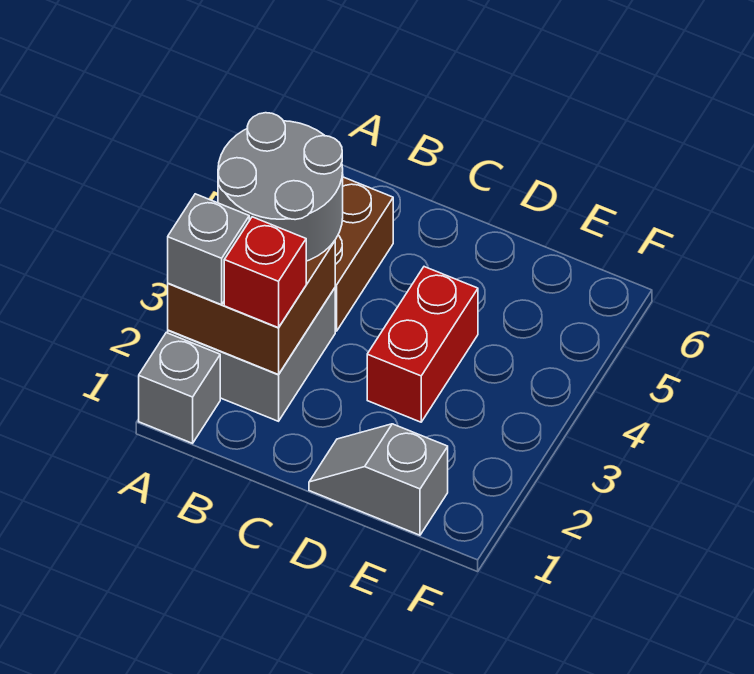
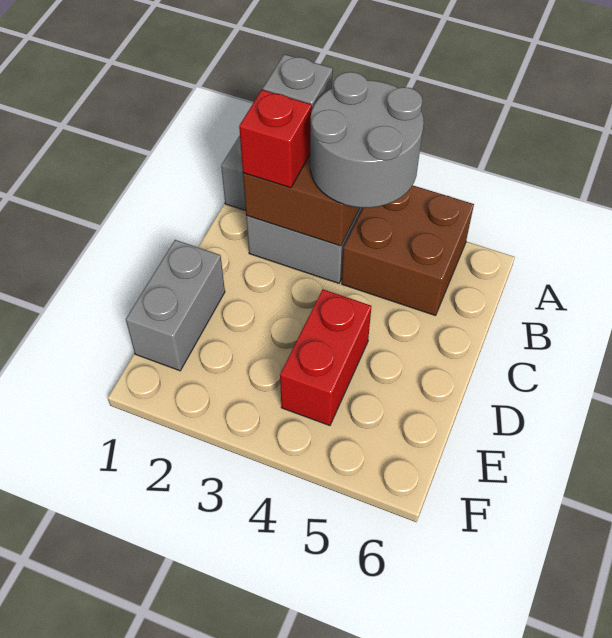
grey slope D1:E1 level 1 top E -> grey brick D1:E1 level 1
red brick D3:D4 level 1 -> red brick D4:E4 level 1

